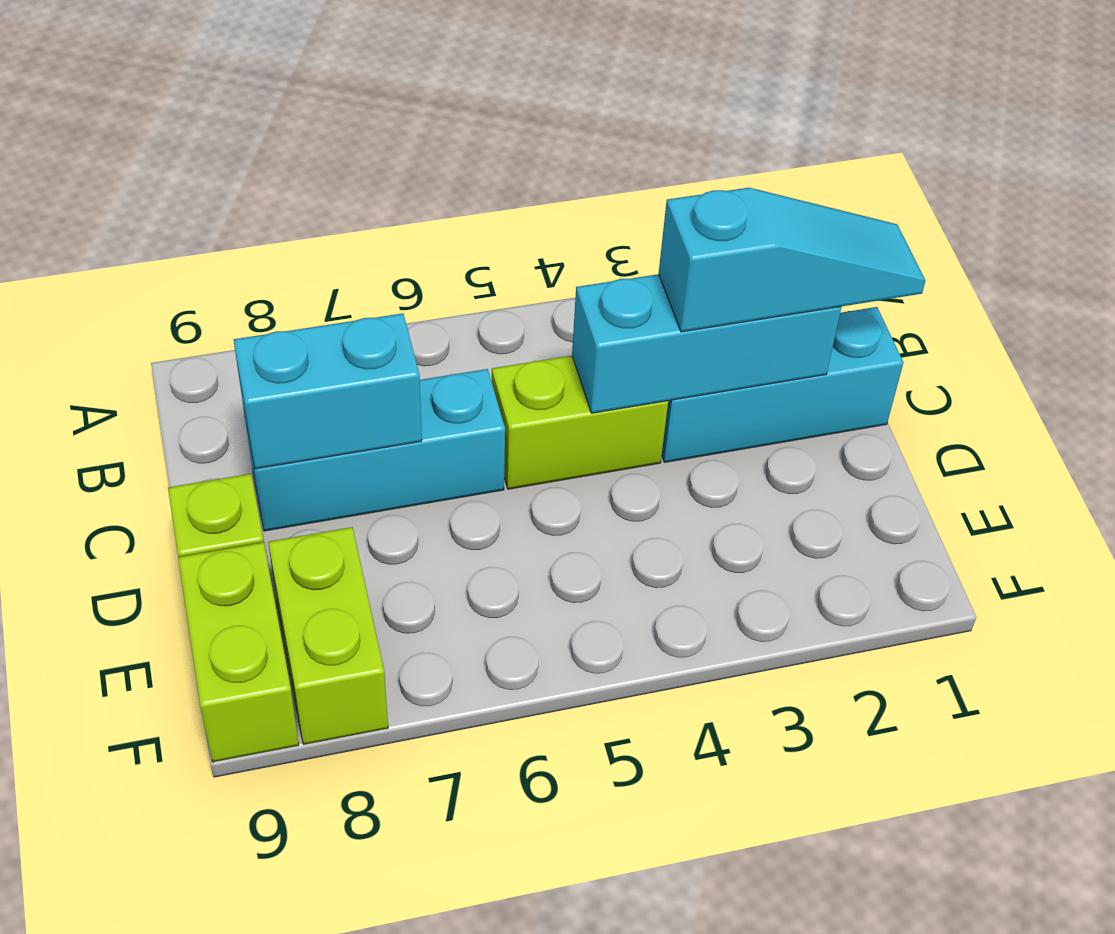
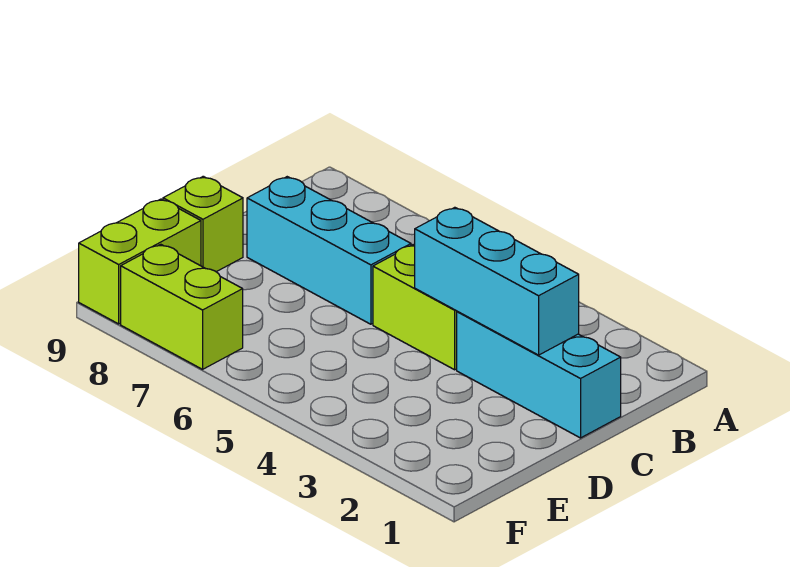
cyan slope C1:C3 level 3 top 3 -> none
cyan brick C7:C8 level 2 -> none
lime brick E8:F8 level 1 -> lime brick F7:F8 level 1

